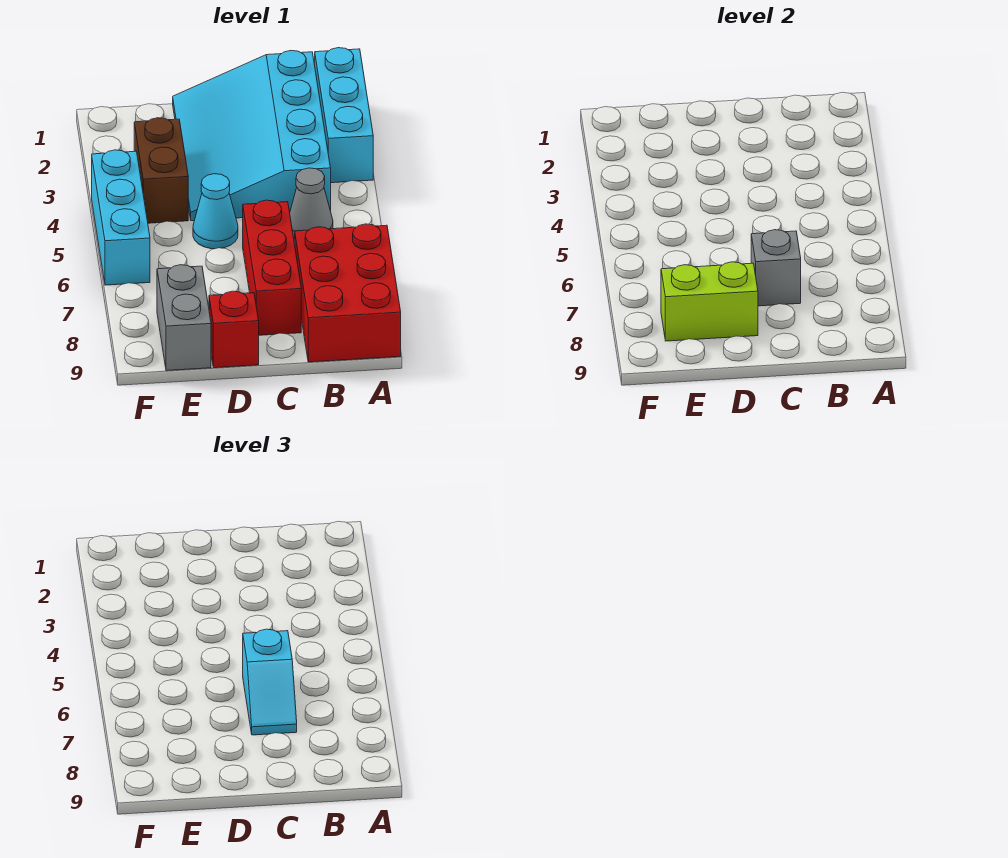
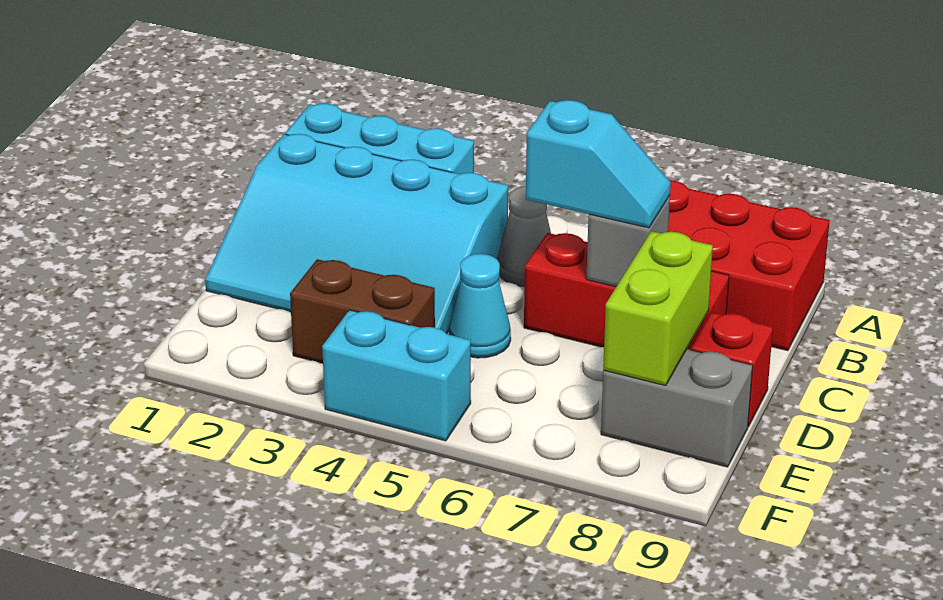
cyan brick F4:F6 level 1 -> cyan brick F4:F5 level 1

